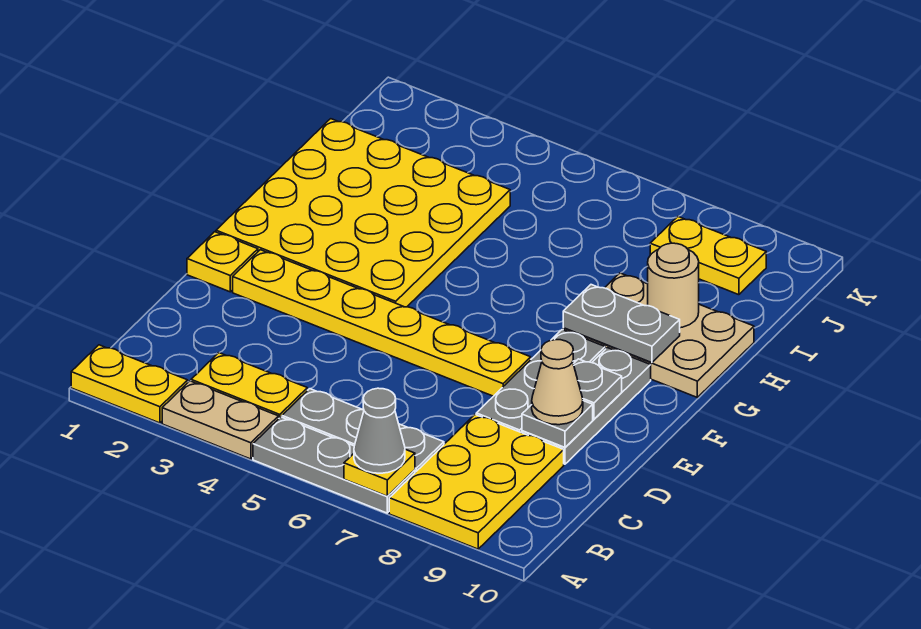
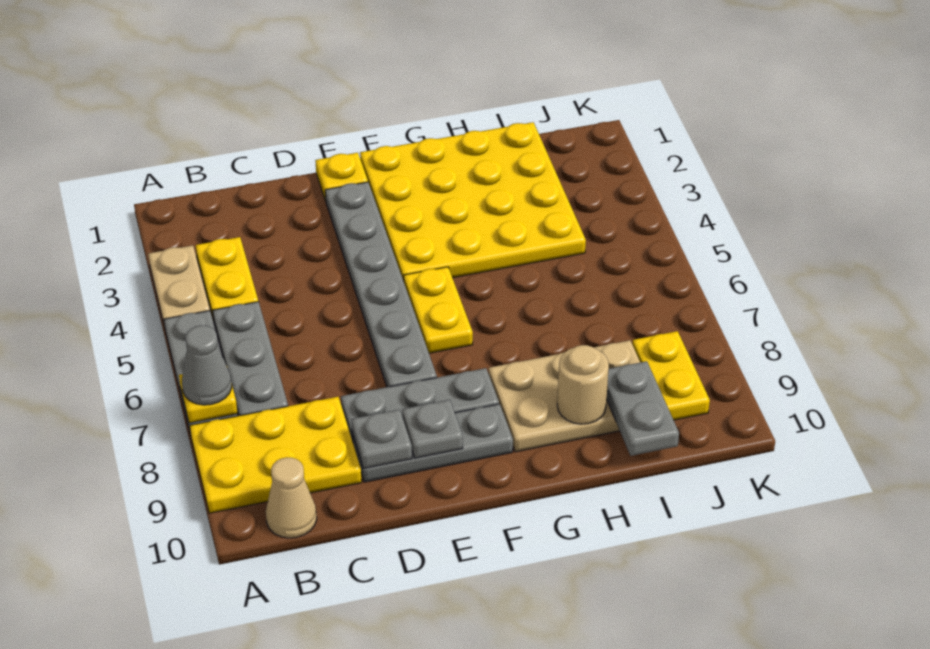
yellow plate A1:A2 level 1 -> yellow plate F5:F6 level 1
tan cone D9 level 3 -> tan cone B10 level 1
yellow plate E2:E7 level 1 -> grey plate E2:E7 level 1
tan plate G8:H10 level 1 -> tan plate G8:I9 level 1
grey plate G8:G9 level 2 -> grey plate I9:I10 level 2

